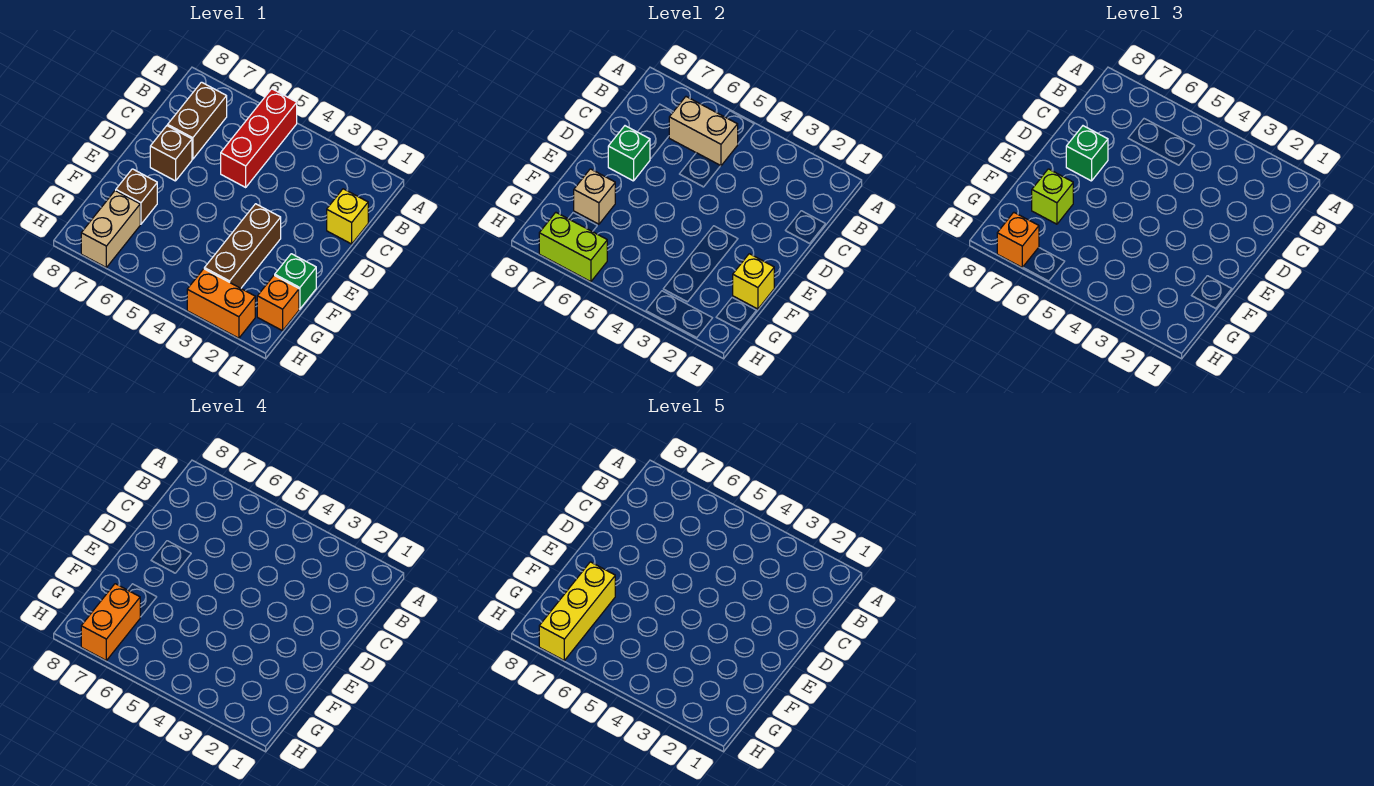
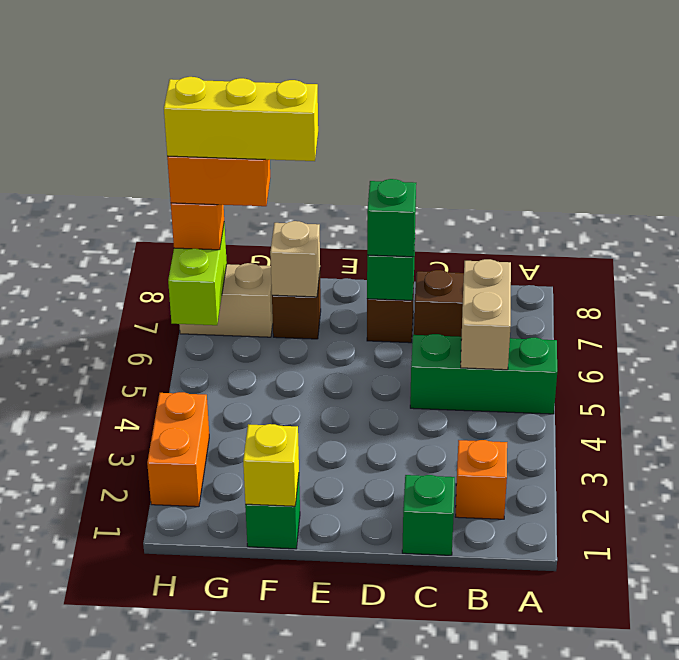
red brick A5:C5 level 1 -> green brick A5:C5 level 1
yellow brick C1 level 1 -> green brick C1 level 1
brown brick E3:G3 level 1 -> none
lime brick F7 level 3 -> none
orange brick G1 level 1 -> orange brick B2 level 1

